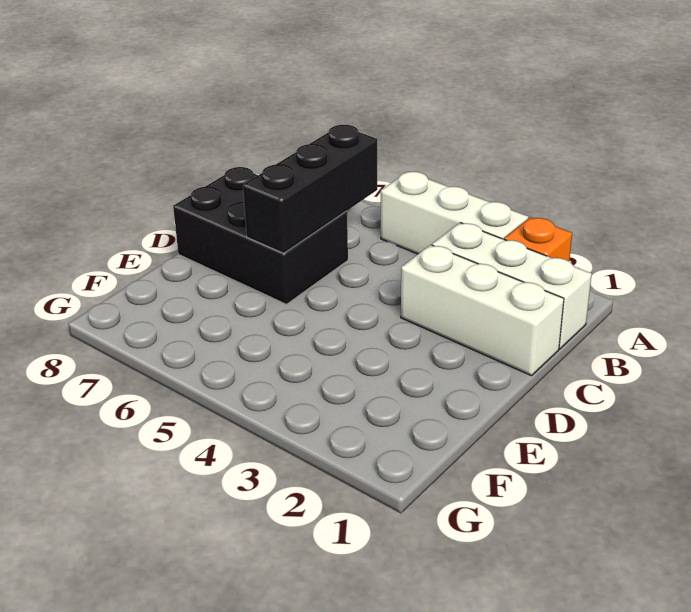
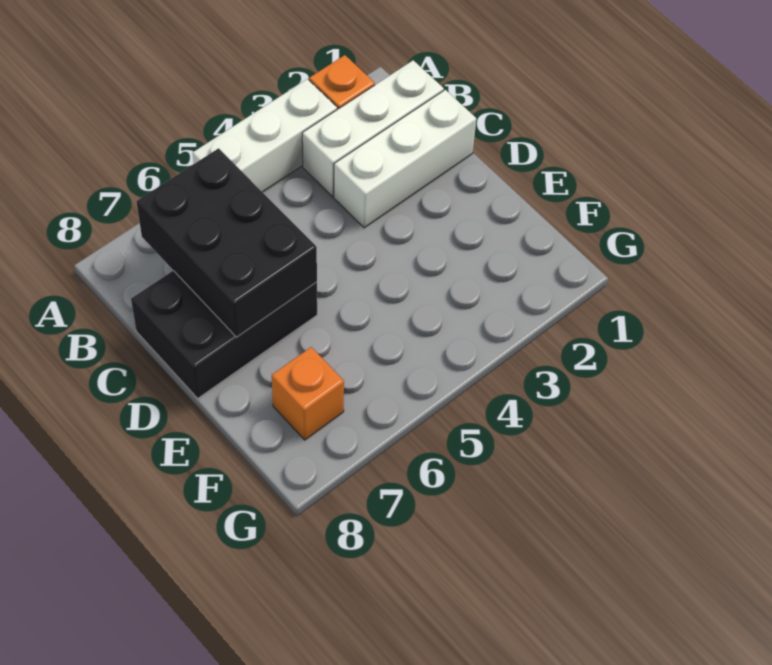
black brick B6:D6 level 2 -> black brick B6:D7 level 2
none -> orange brick F7 level 1

